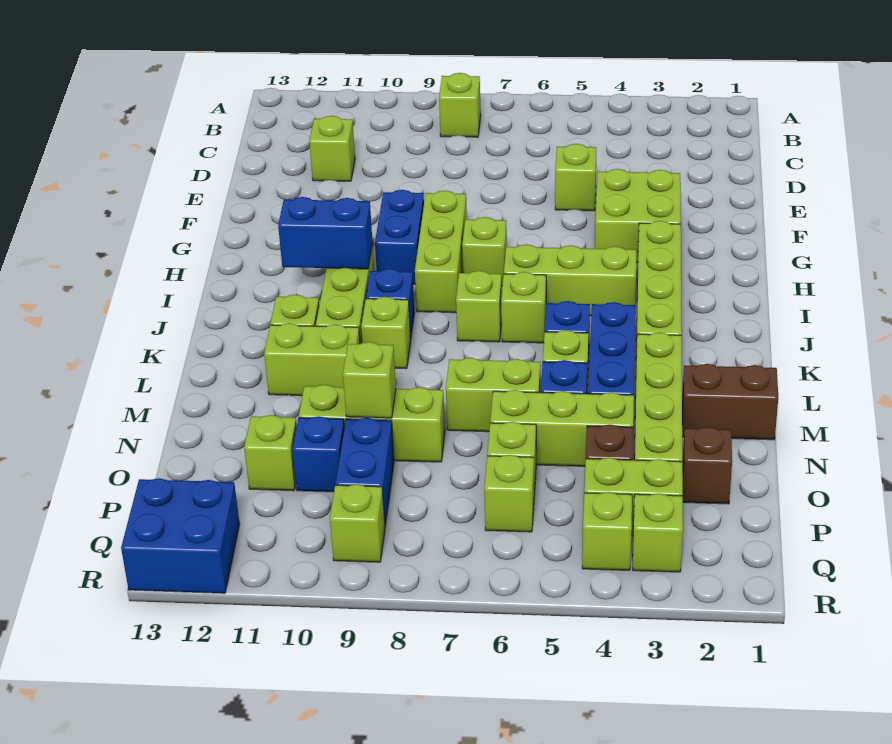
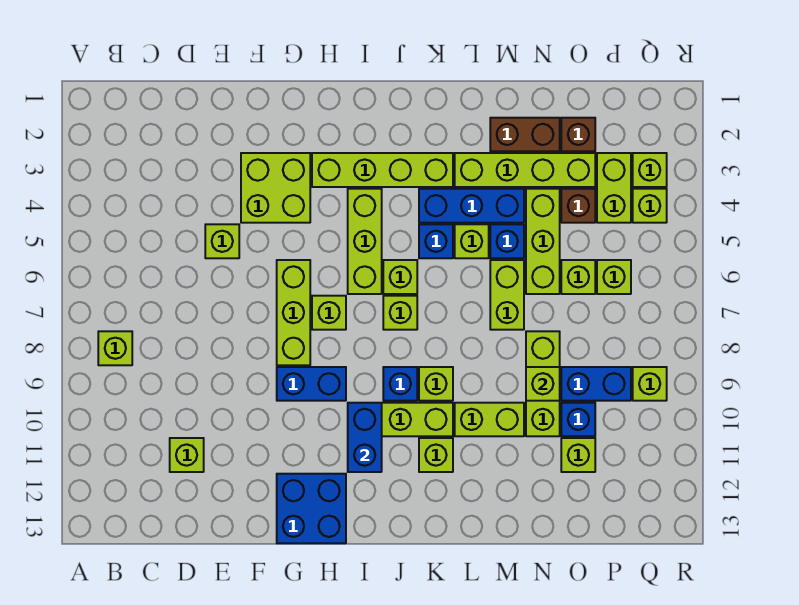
lime brick G8:I8 level 1 -> lime brick G6:G8 level 1
lime brick L10:L11 level 1 -> lime brick L10:M10 level 1
brown brick M1:M2 level 1 -> brown brick M2:N2 level 1
blue brick Q12:R13 level 1 -> blue brick G12:H13 level 1

